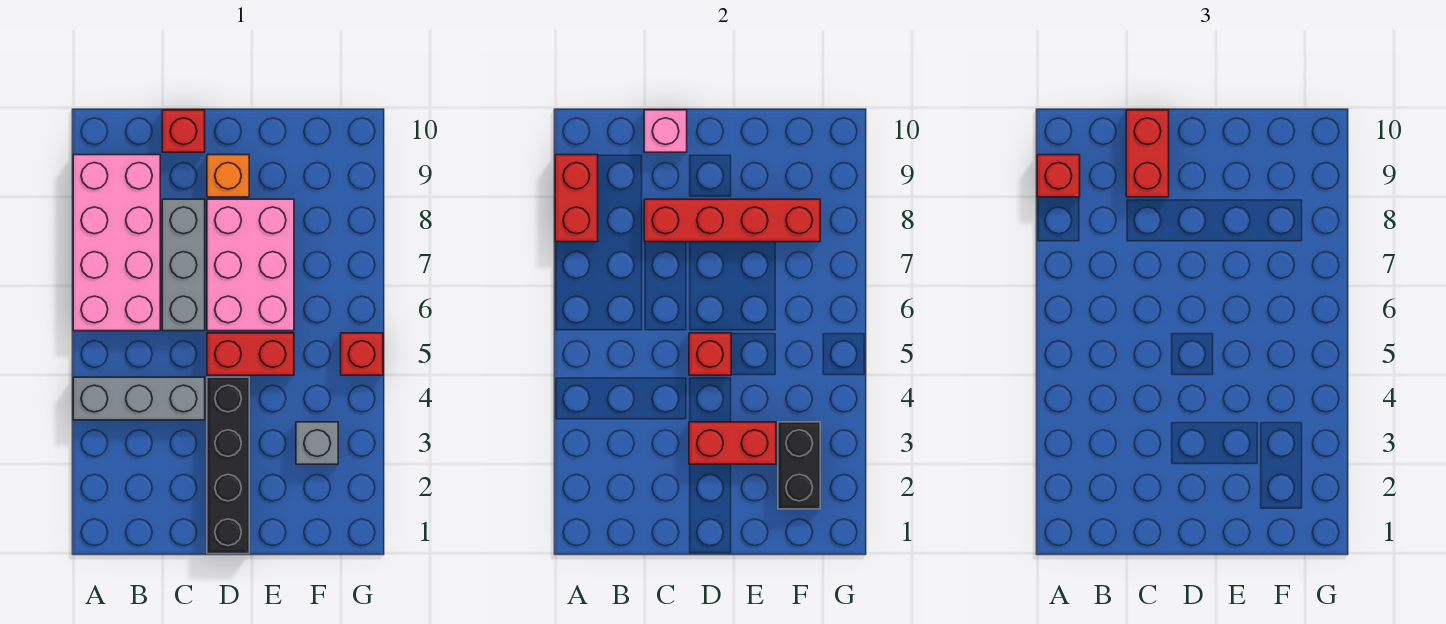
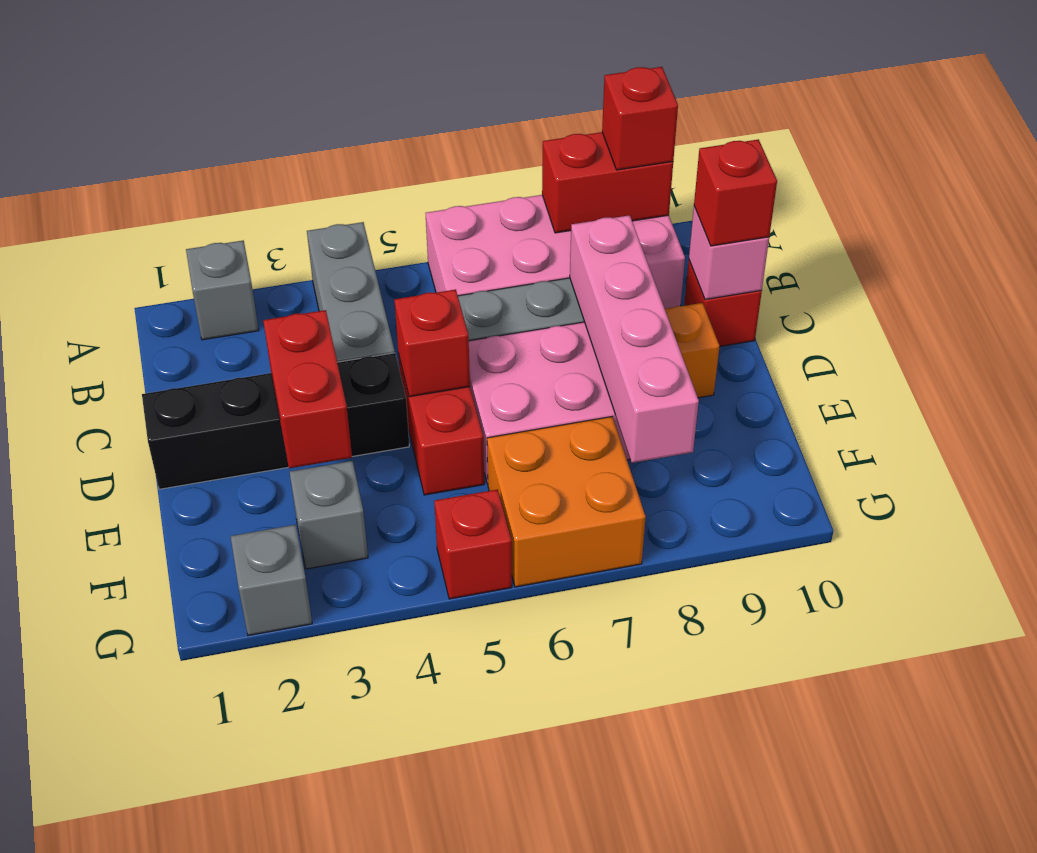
none -> grey brick A2 level 1
red brick C8:F8 level 2 -> pink brick C8:F8 level 2
red brick C9:C10 level 3 -> red brick C10 level 3
black brick F2:F3 level 2 -> none
none -> orange brick F6:G7 level 1
none -> grey brick G2 level 1

